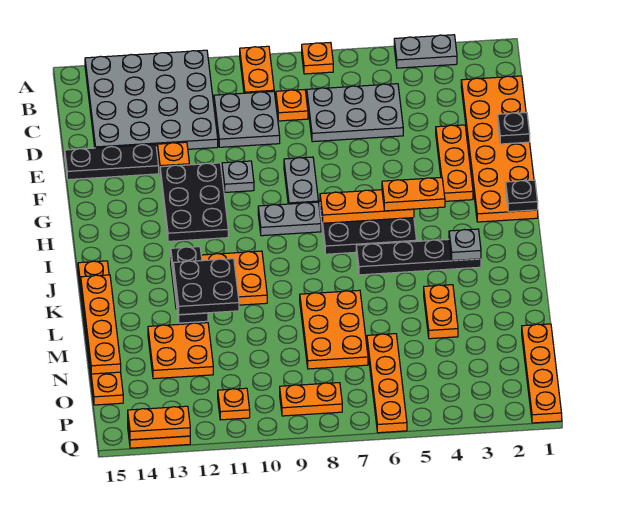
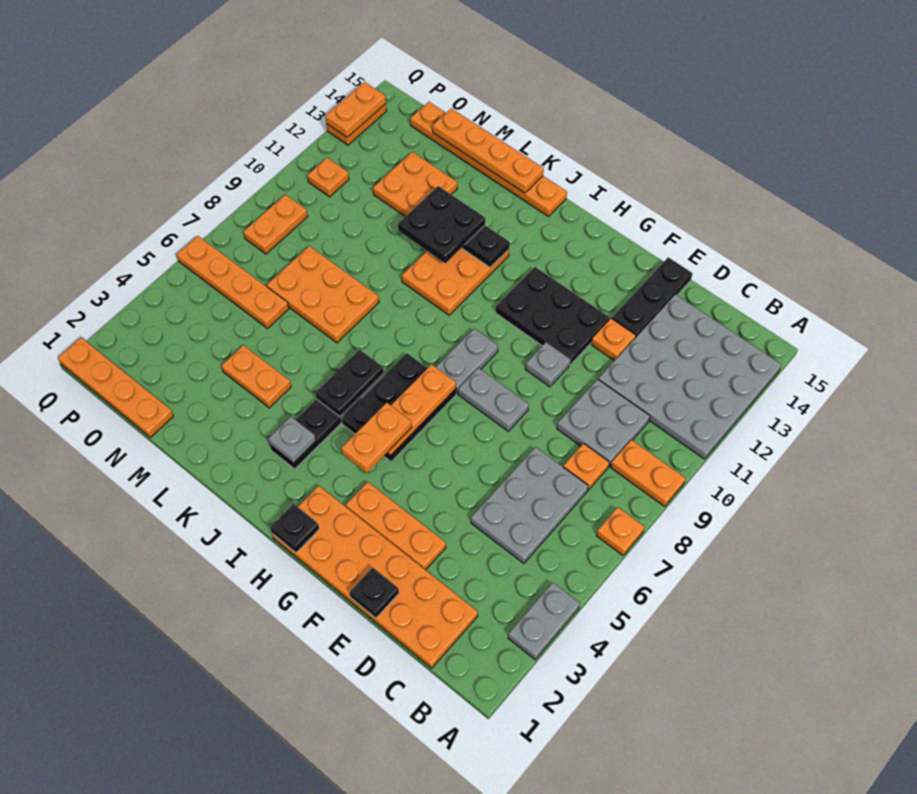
none -> black plate J5:J6 level 2

